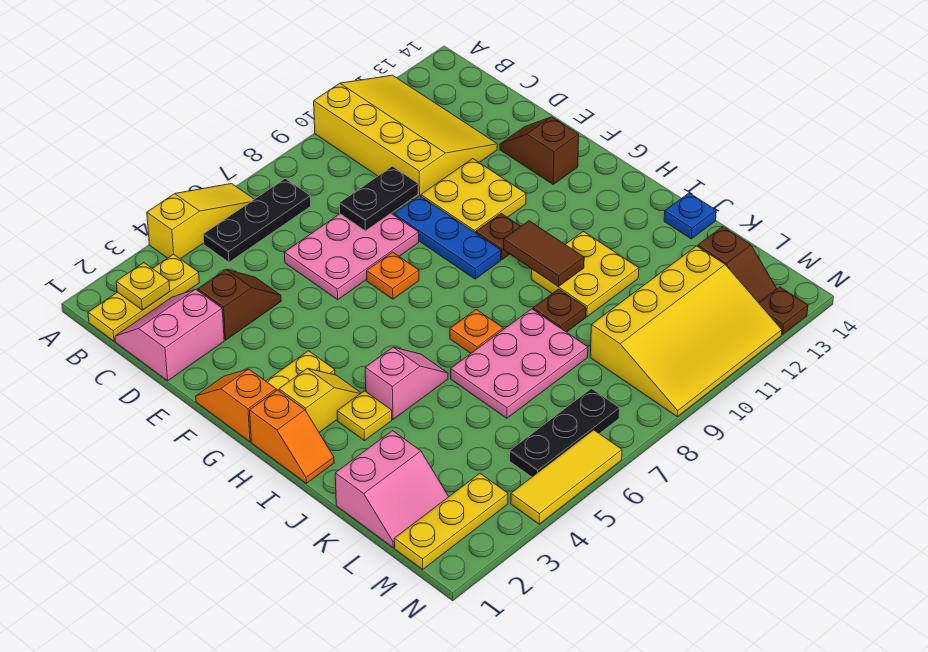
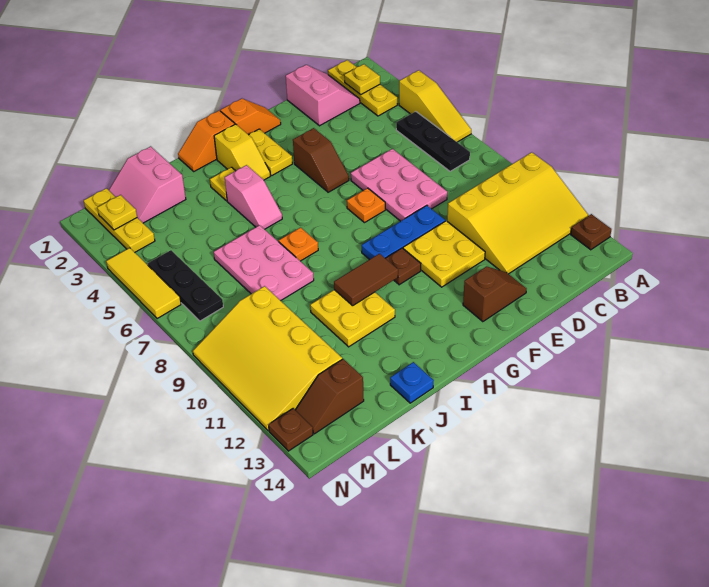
brown slope D3:D4 level 1 top 3 -> brown slope F4:F5 level 1 top 4
black plate D8:D9 level 2 -> none
brown plate J9 level 1 -> brown plate A13 level 1
none -> yellow plate M2 level 2

